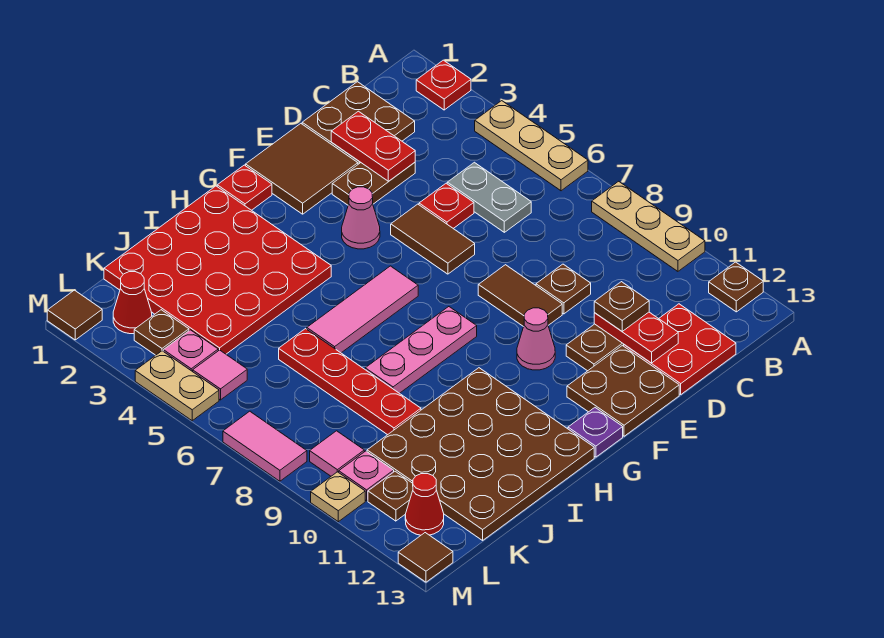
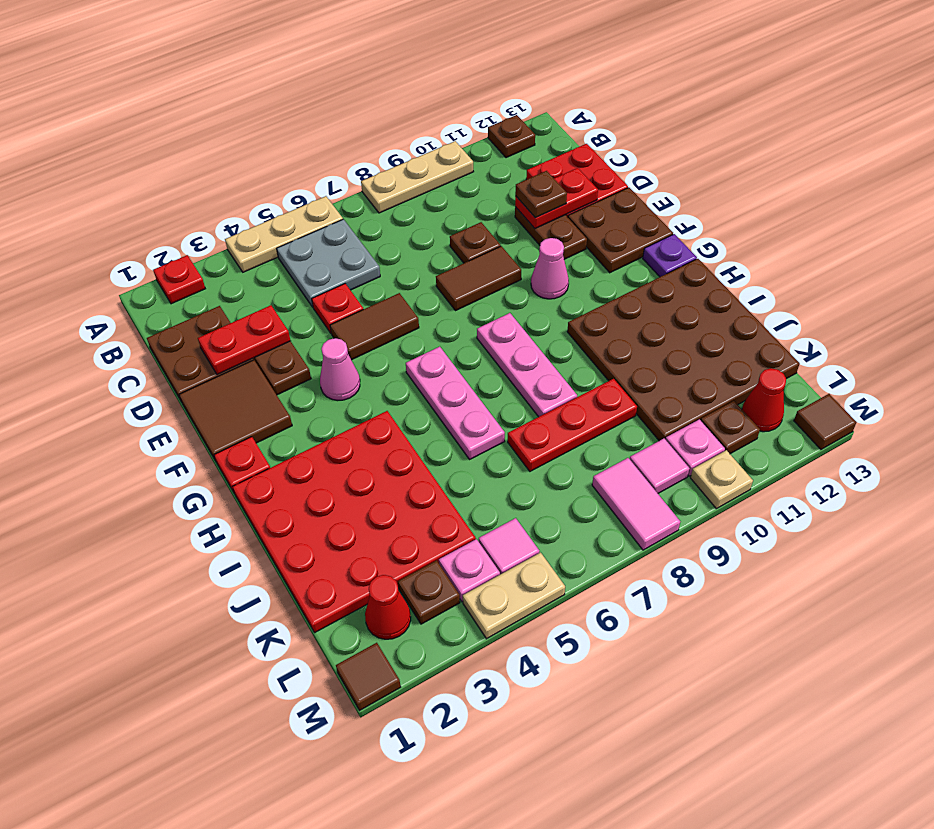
grey plate C5:C6 level 1 -> grey plate B5:C6 level 1
pink tile G6:I6 level 1 -> pink plate G6:I6 level 1
red plate J6:J9 level 1 -> red plate J7:J9 level 1
pink tile M7:M8 level 1 -> pink tile L8:M8 level 1

